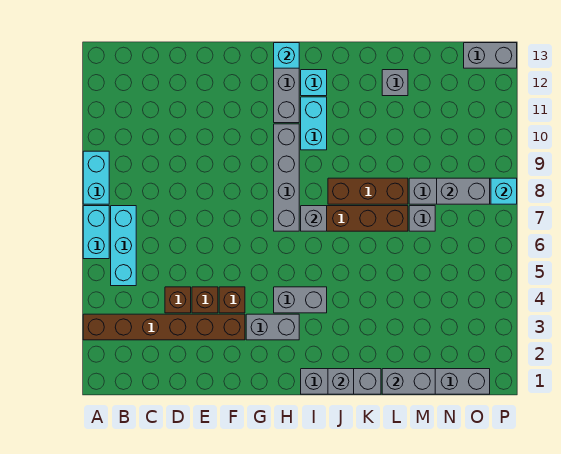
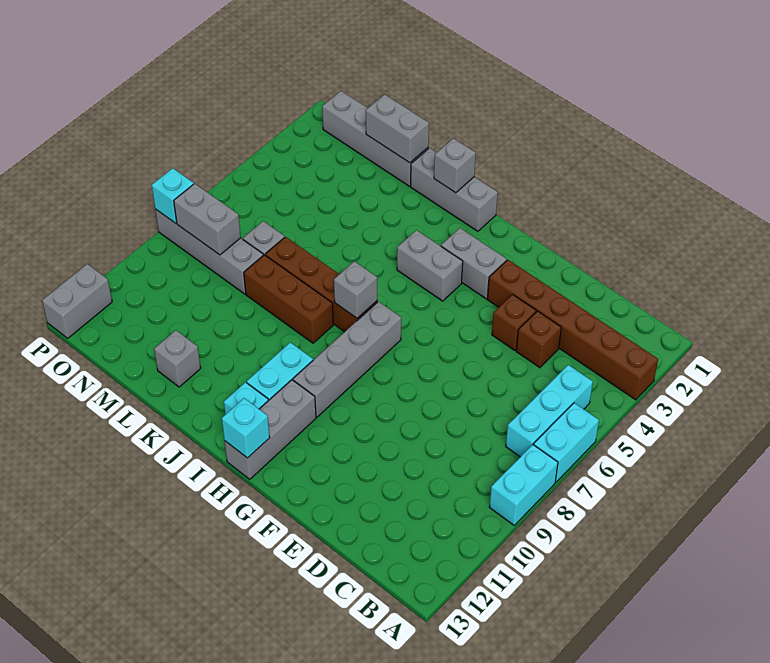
brown brick F4 level 1 -> none
grey brick O13:P13 level 1 -> grey brick P12:P13 level 1

